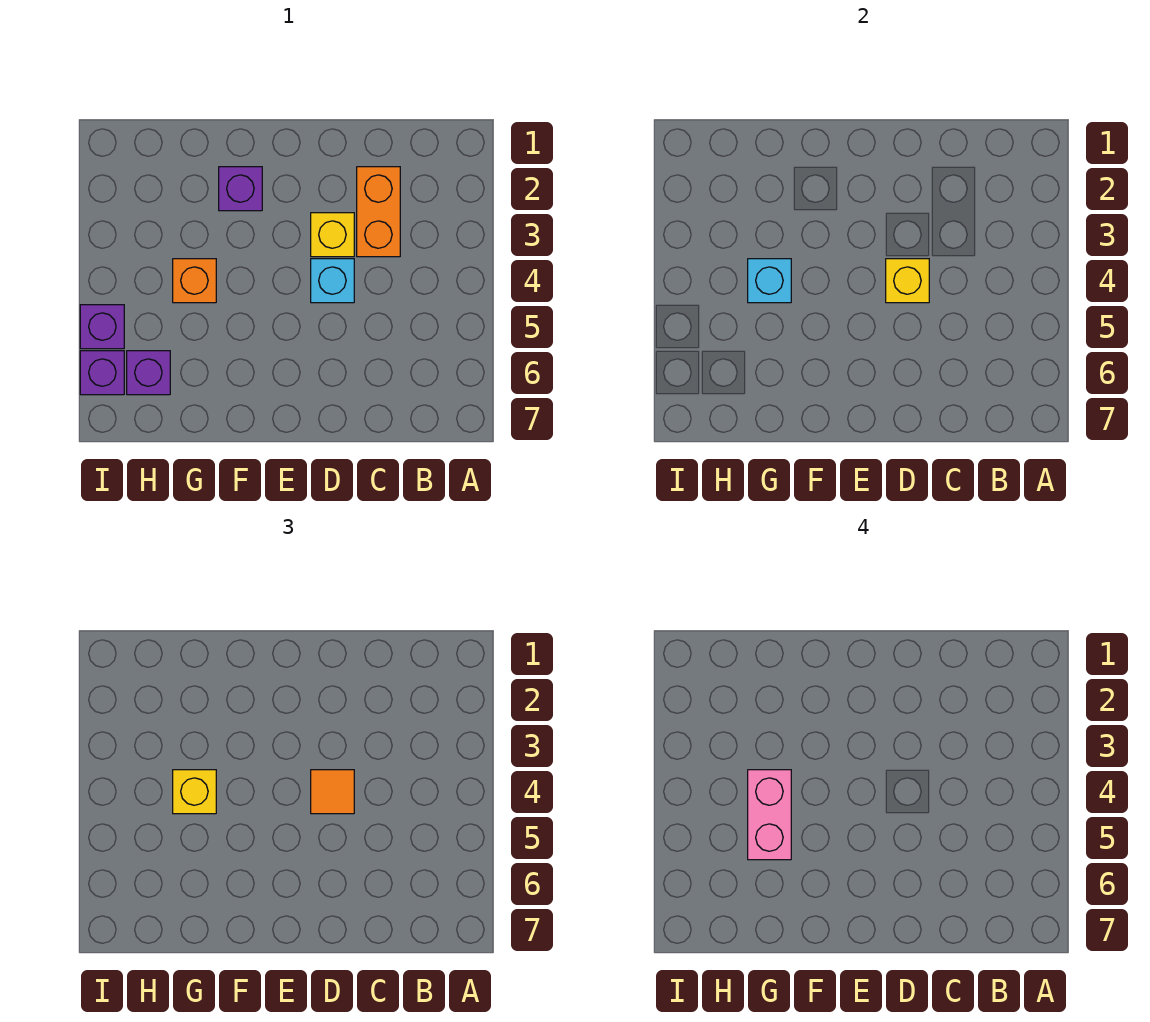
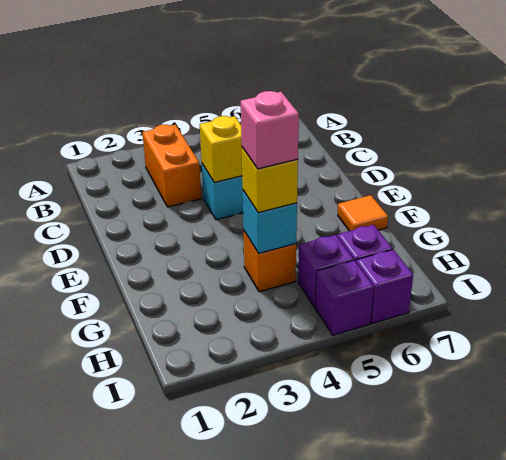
orange brick C2:C3 level 1 -> orange brick B3:C3 level 1
yellow brick D3 level 1 -> none
orange tile D4 level 3 -> orange tile F7 level 1
purple brick F2 level 1 -> purple brick H5 level 1
pink brick G4:G5 level 4 -> pink brick G4 level 4

